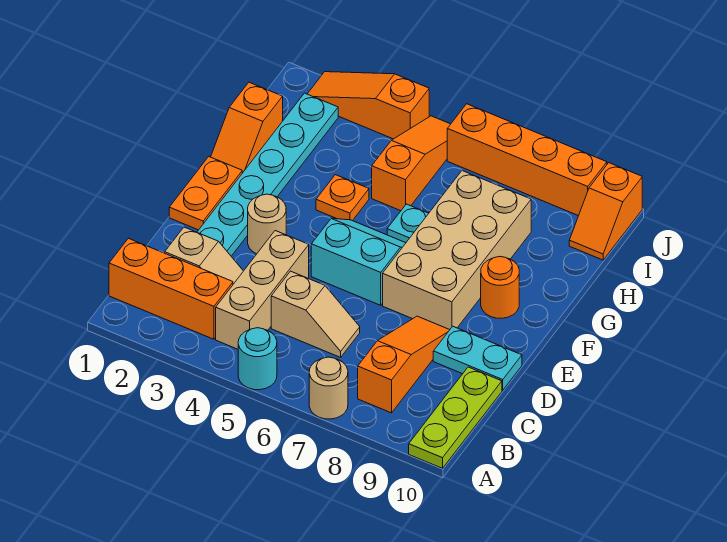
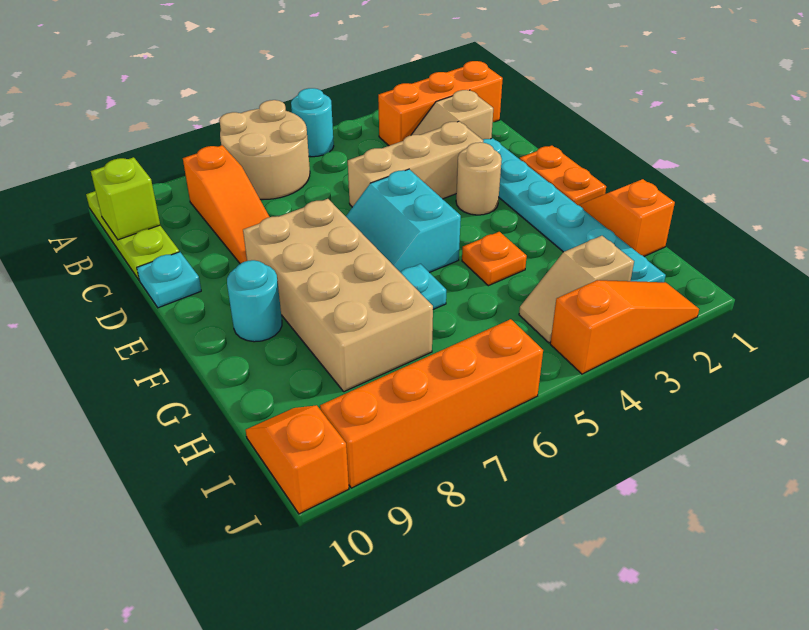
tan round brick A7 level 1 -> tan round brick A6:B7 level 1
tan brick B4:D4 level 1 -> tan brick D3:D5 level 1
none -> lime brick B10 level 2
tan slope C5:C6 level 1 top 5 -> tan slope I3:I4 level 1 top 3
cyan plate D9:D10 level 1 -> cyan plate D10 level 1
cyan slope E5:F6 level 1 top E -> cyan slope E5:F6 level 1 top 5
orange round brick F9 level 1 -> cyan round brick F9 level 1
orange slope H5:J5 level 1 top H -> none

